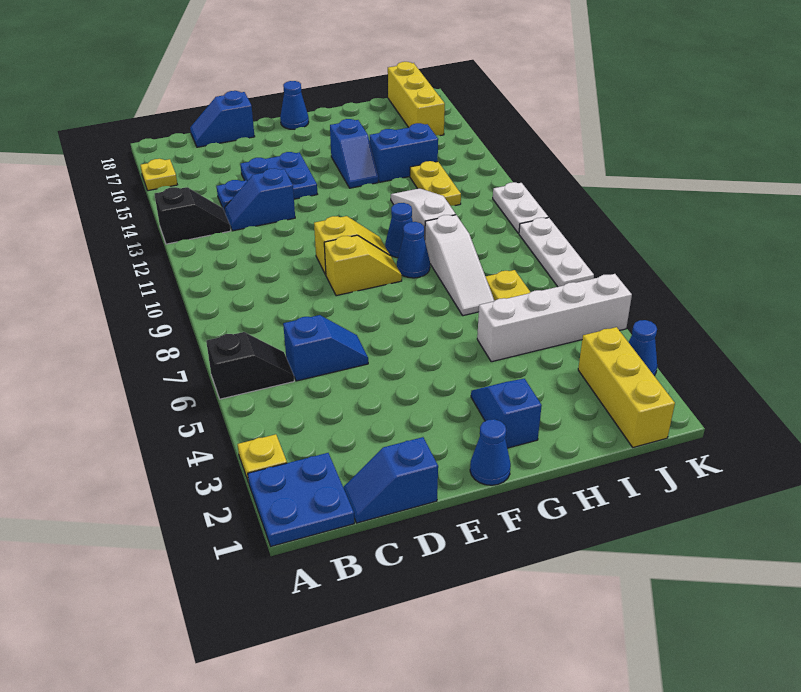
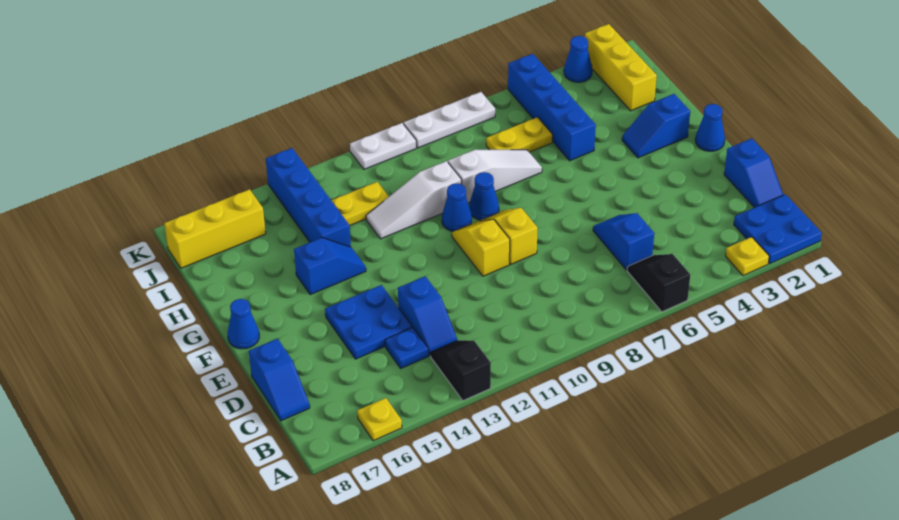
white brick H5:K5 level 1 -> blue brick H5:K5 level 1
blue brick H14:I14 level 1 -> blue brick H14:K14 level 1
yellow brick J1:J3 level 1 -> yellow brick I2:K2 level 1

